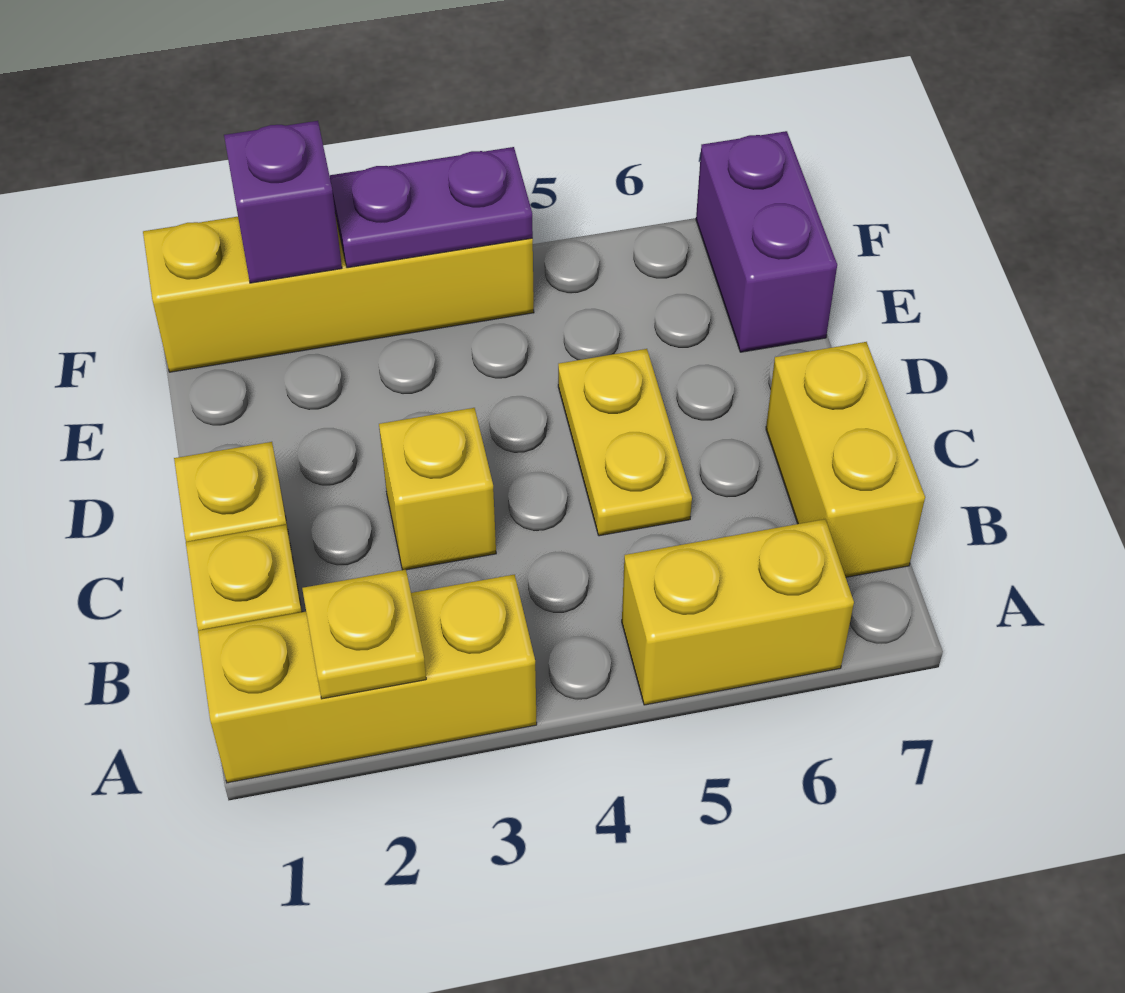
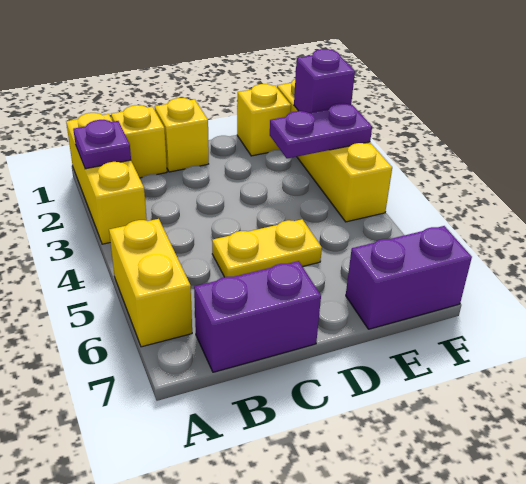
yellow plate A2 level 2 -> purple plate A2 level 2
yellow brick B7:C7 level 1 -> purple brick B7:C7 level 1
yellow brick C3 level 1 -> yellow brick E1 level 1
purple plate F3:F4 level 2 -> purple plate E3:F3 level 2

